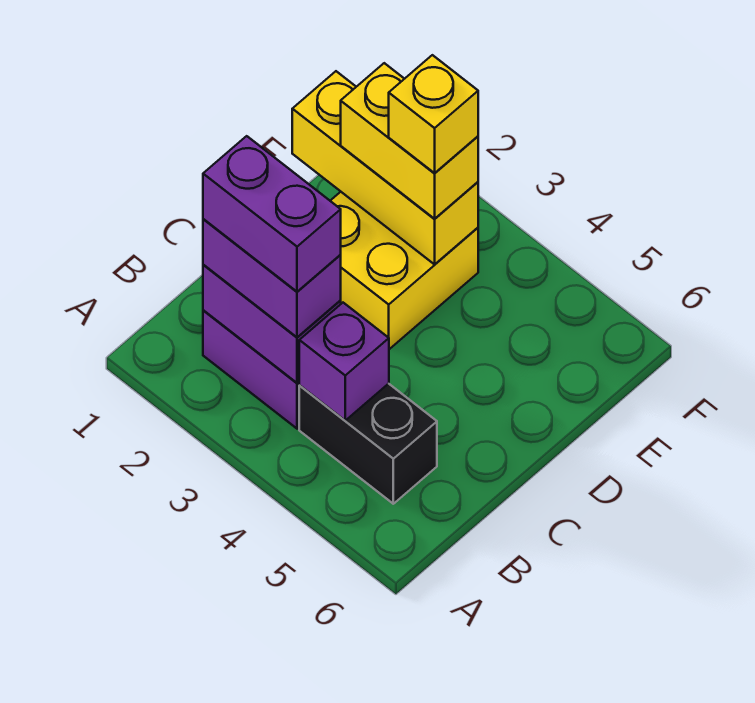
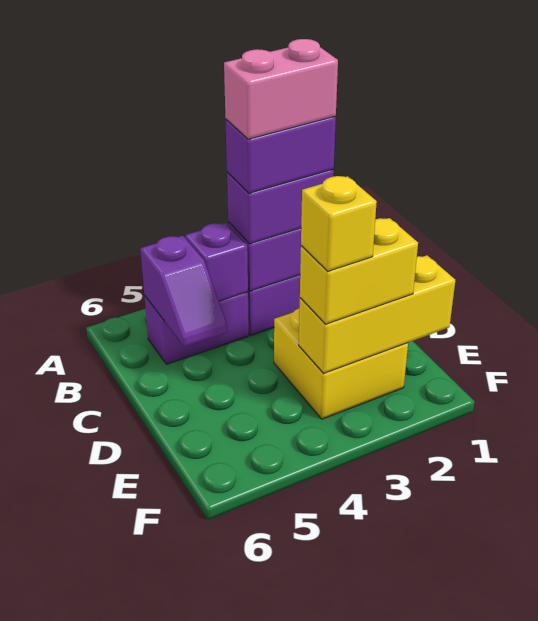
none -> pink brick B2:B3 level 5
black brick B4:B5 level 1 -> purple brick B4:B5 level 1
none -> purple slope B5:C5 level 2 top B

